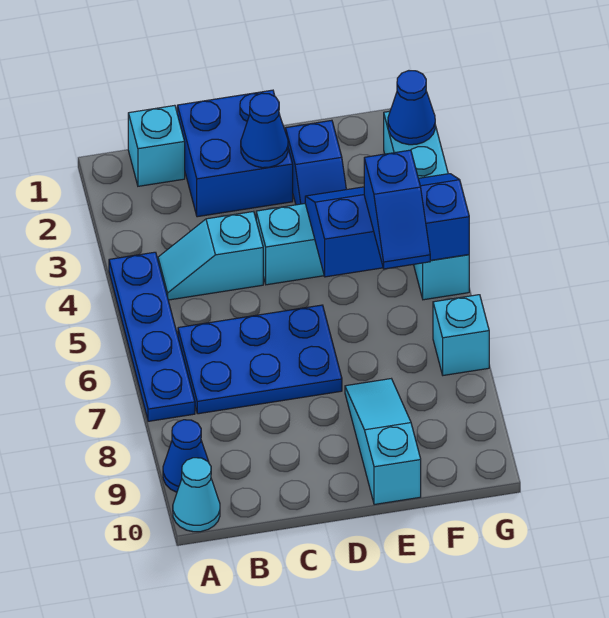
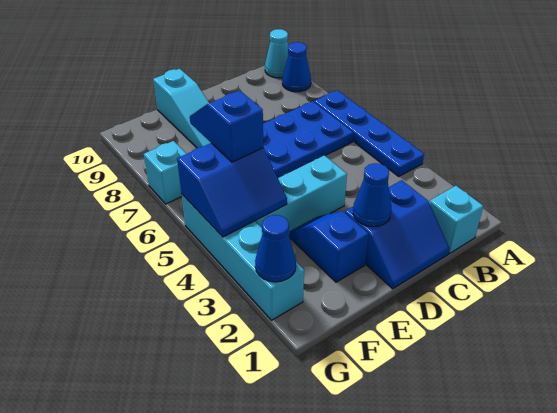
cyan slope B4:C4 level 1 top C -> none
blue brick C1:D2 level 1 -> blue slope C1:D2 level 1 top 2
blue slope E4:G5 level 2 top 5 -> blue slope F4:G5 level 2 top 5

